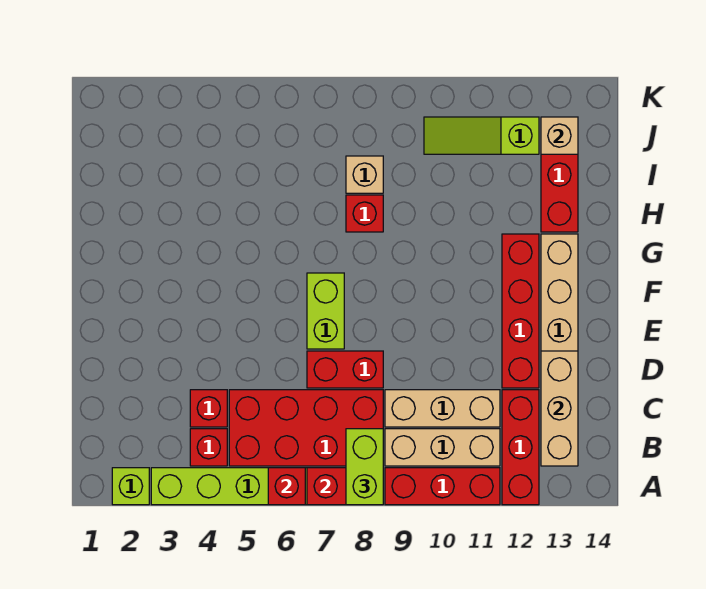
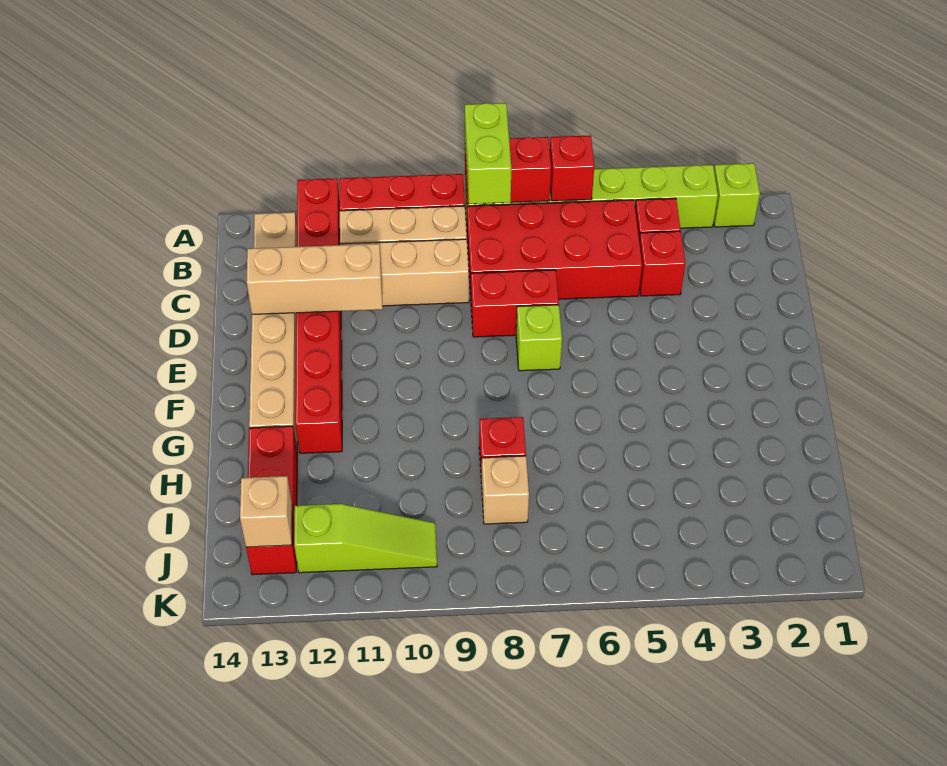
tan brick B13:D13 level 2 -> tan brick D11:D13 level 2
lime brick E7:F7 level 1 -> lime brick E7 level 1

